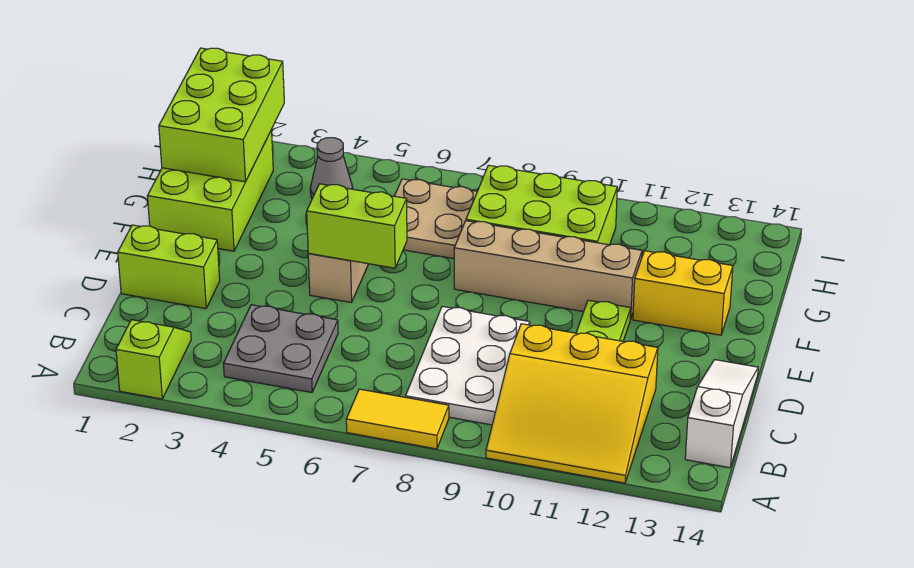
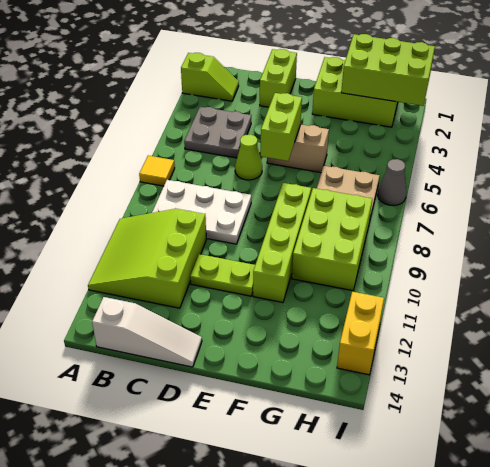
yellow tile A7:A8 level 1 -> yellow tile A7 level 1
yellow slope A10:C12 level 1 top C -> lime slope A10:C12 level 1 top C
none -> lime cone D6 level 1
tan brick F8:F11 level 1 -> lime brick F8:F11 level 1
yellow brick F12:F13 level 1 -> yellow brick I12:I13 level 1
grey cone H4 level 1 -> grey cone I6 level 1

